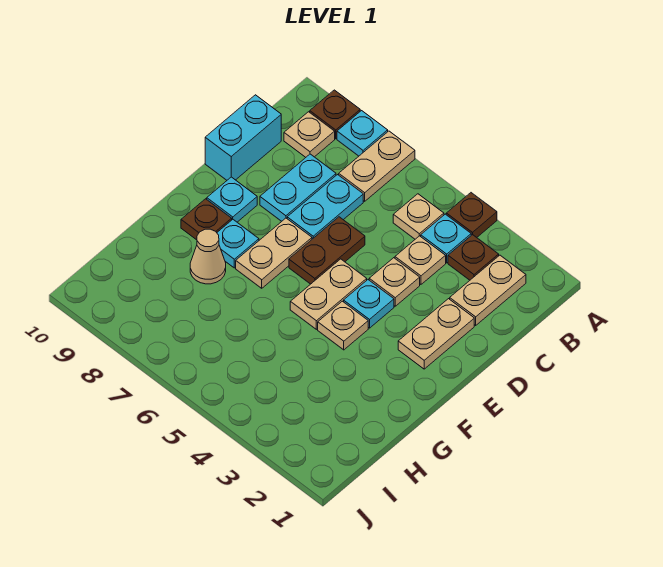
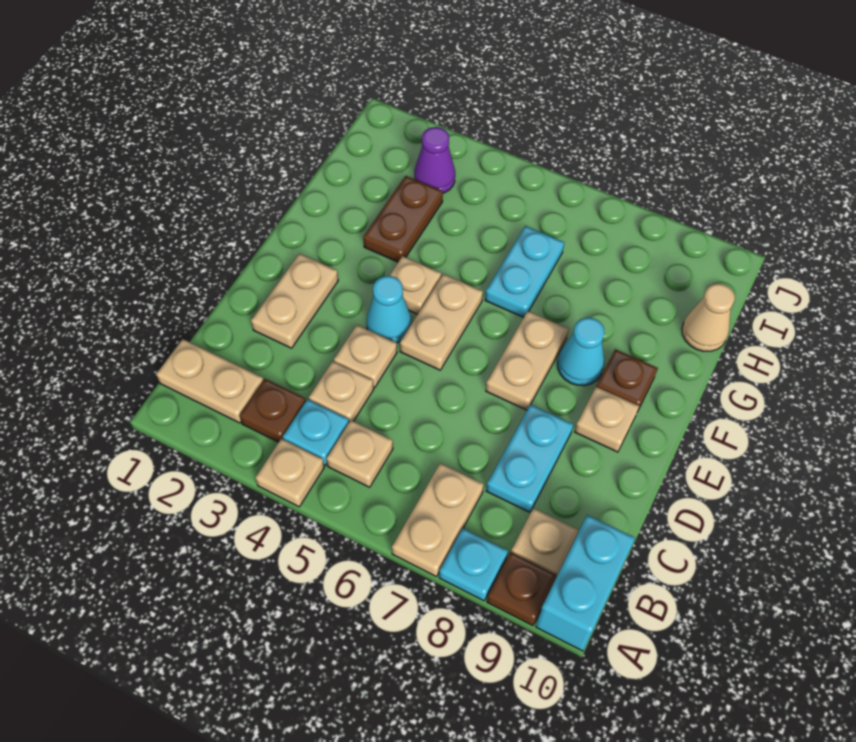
brown plate A4 level 1 -> tan plate A4 level 1
tan plate B2:C2 level 1 -> tan plate B1:B2 level 1
cyan plate C7:D7 level 1 -> cyan plate G6:H6 level 1
cyan brick C10:D10 level 1 -> cyan brick A10:B10 level 1
brown plate D6:E6 level 1 -> brown plate G3:H3 level 1
cyan plate E4 level 1 -> cyan cone E4 level 1
cyan plate E9 level 1 -> tan plate E9 level 1
cyan plate F8 level 1 -> cyan cone F8 level 1
tan cone G8 level 1 -> tan cone H10 level 1
none -> purple cone I3 level 1

